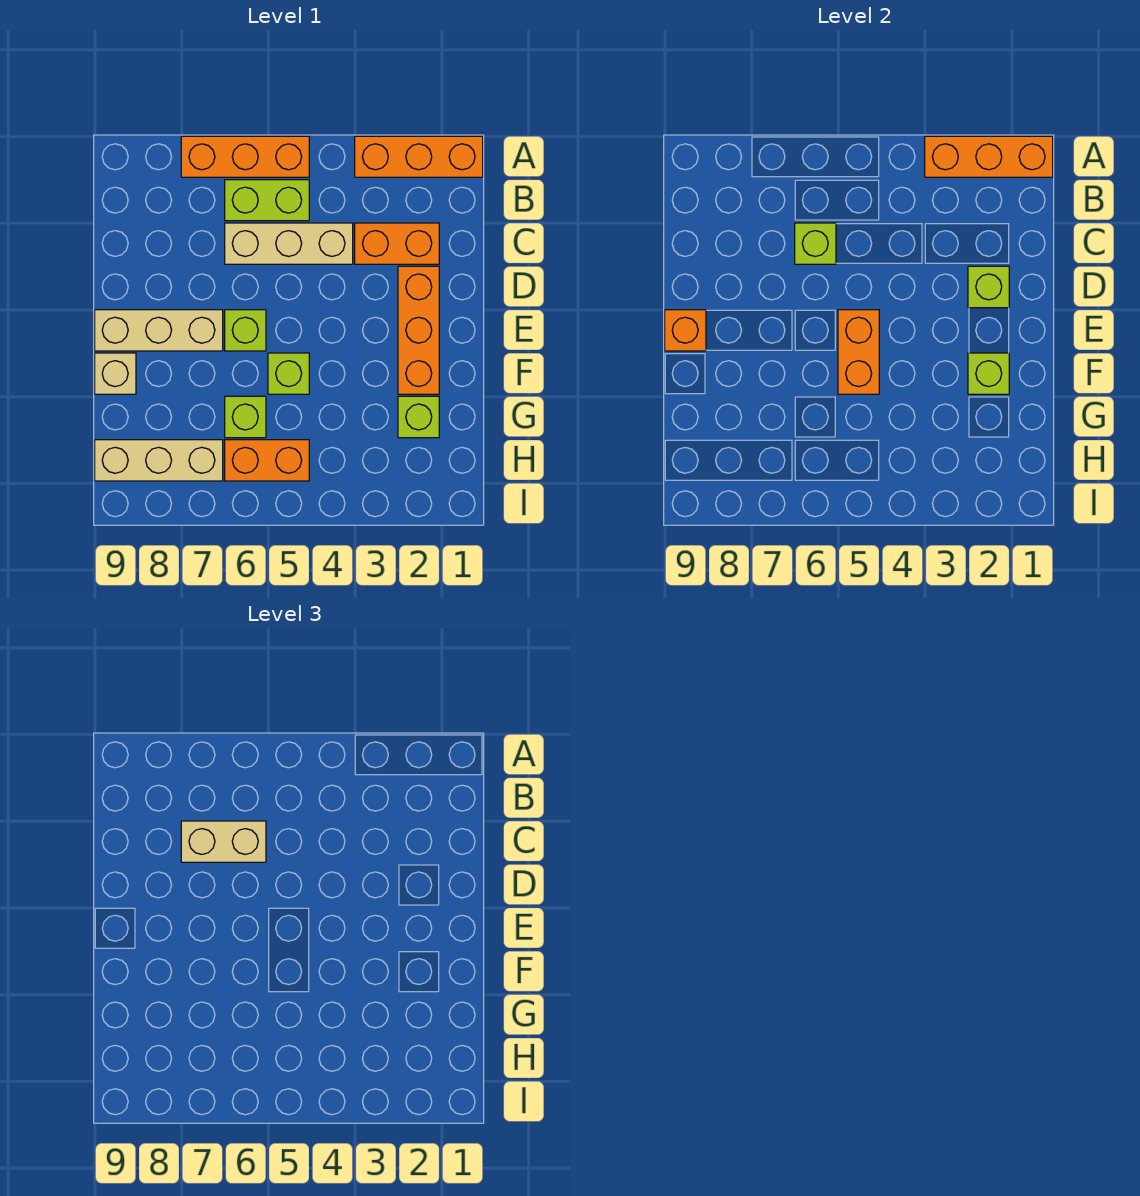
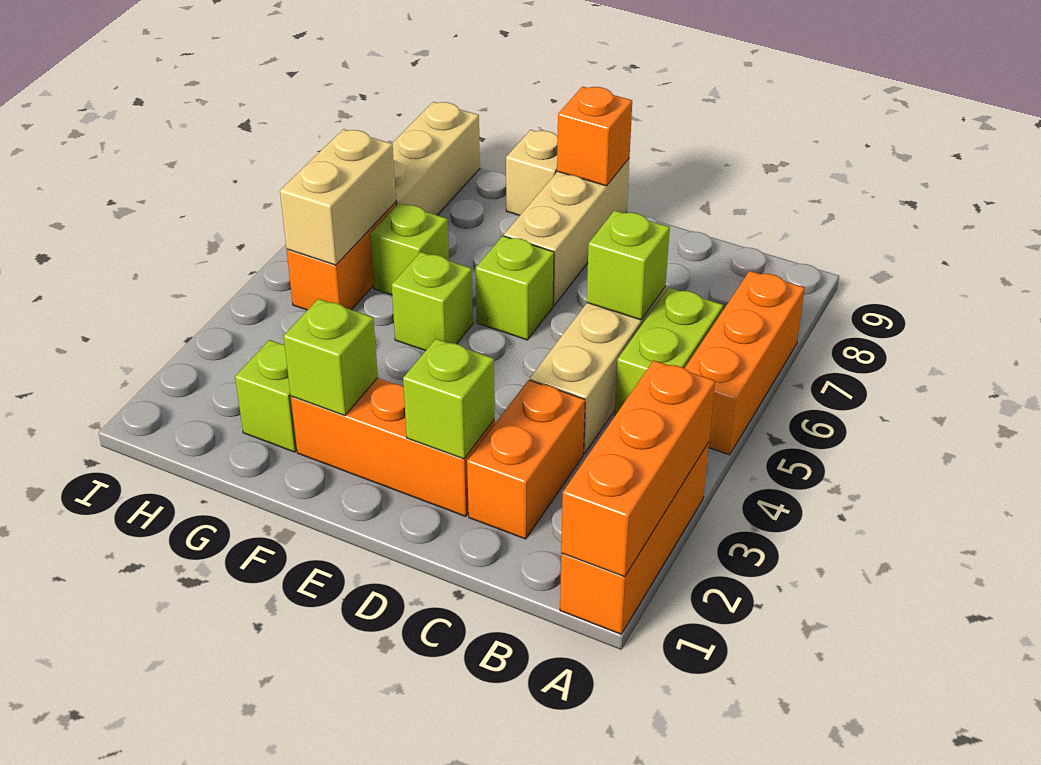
tan brick C6:C7 level 3 -> tan brick H5:H6 level 2
orange brick E5:F5 level 2 -> none

